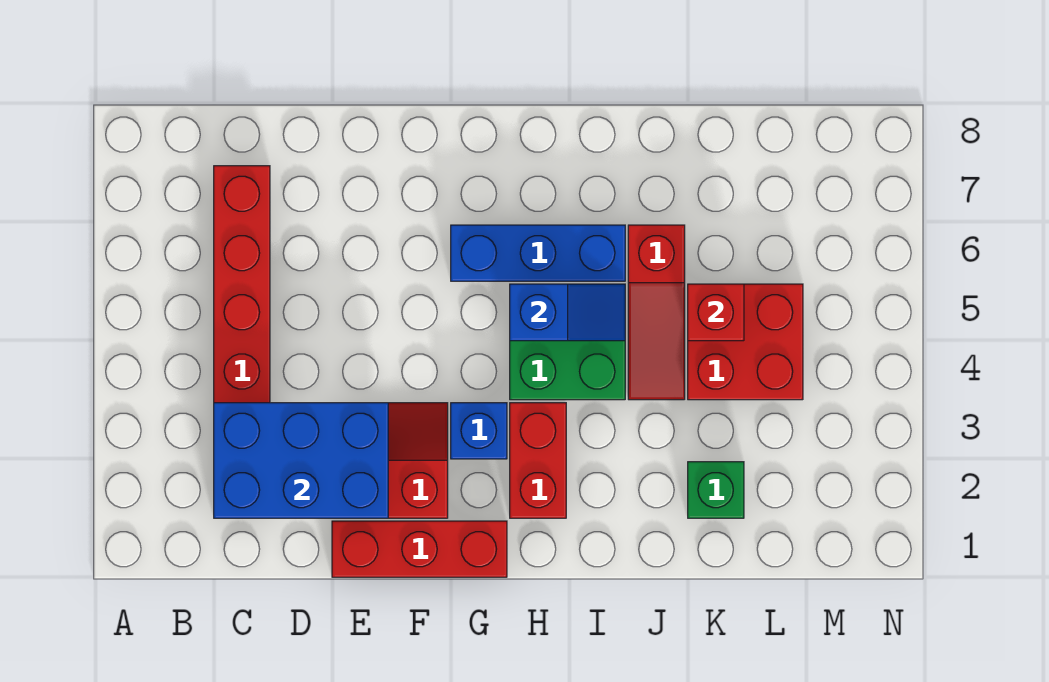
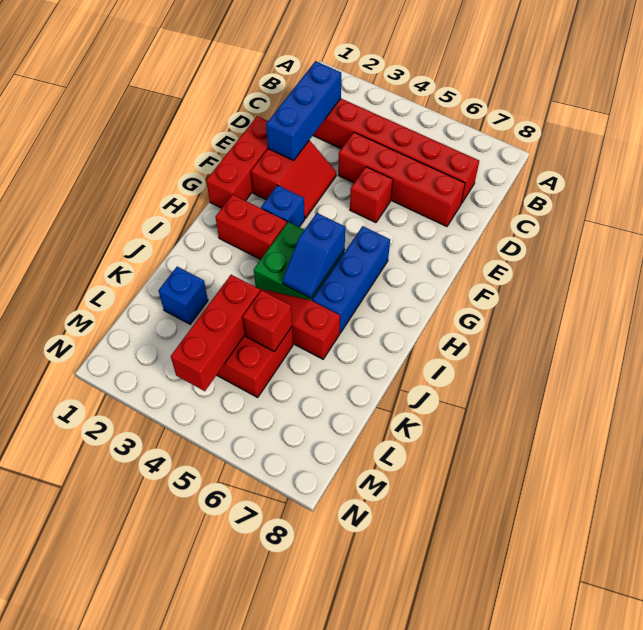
blue brick C2:E3 level 2 -> blue brick C2:E2 level 2
none -> red brick D4:D7 level 1
none -> red brick E5 level 1
green brick K2 level 1 -> blue brick K2 level 1
none -> red brick K4:M4 level 2

